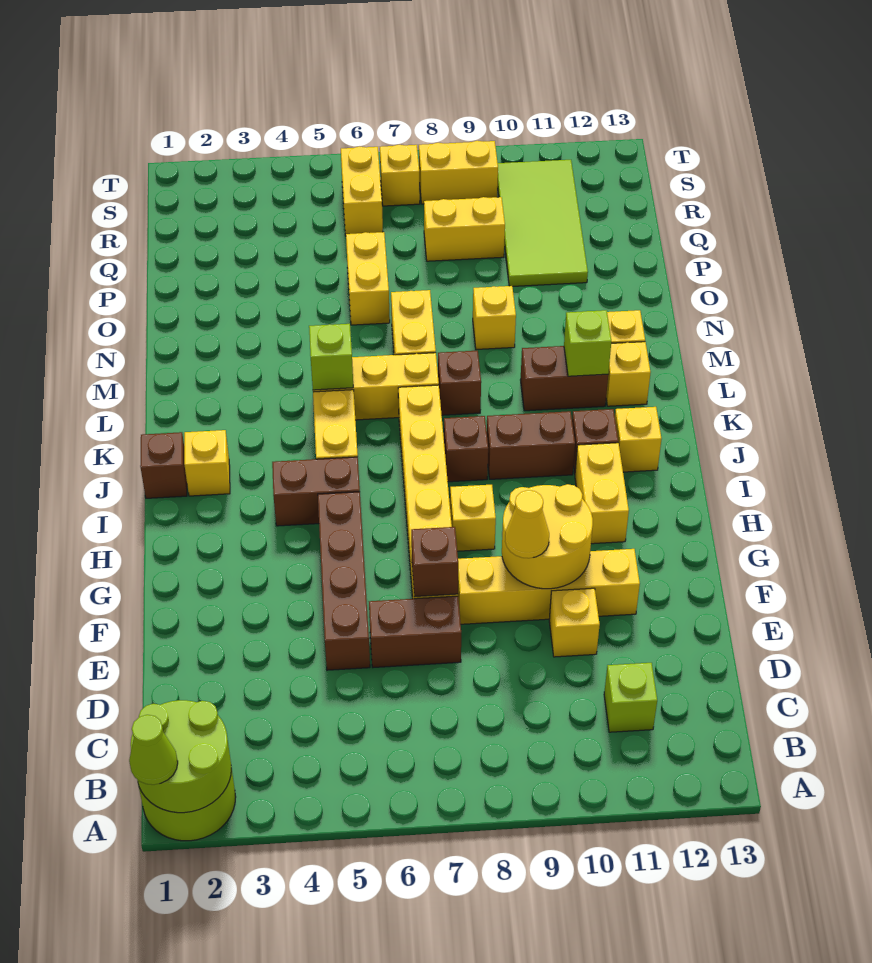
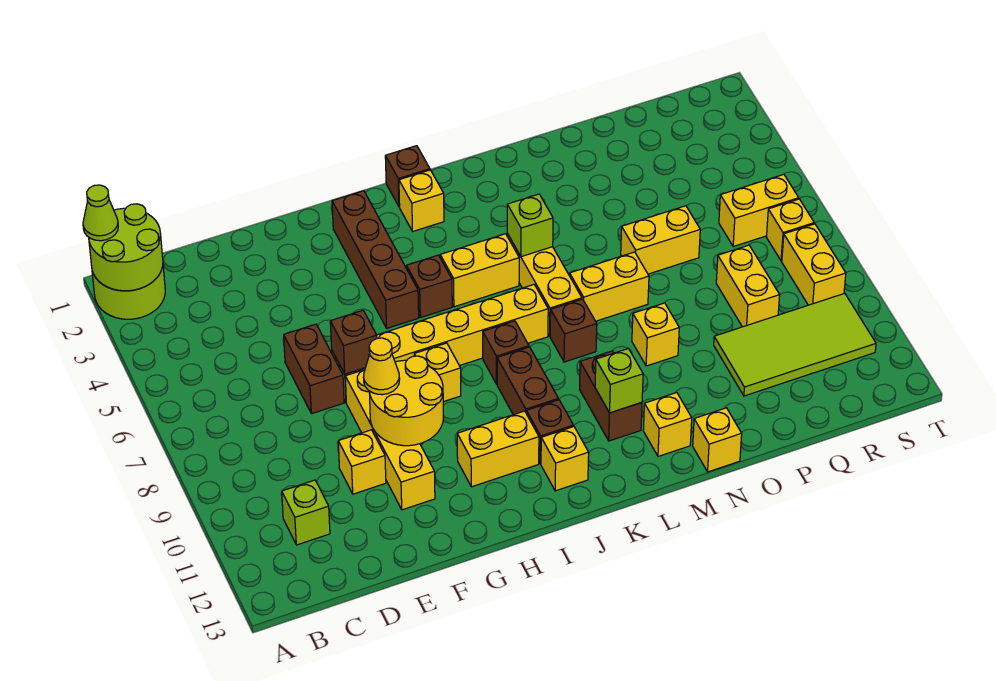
brown brick E5:H5 level 1 -> brown brick H2:H5 level 1
brown brick I4:I5 level 1 -> brown brick I5 level 1
yellow brick L12 level 1 -> yellow brick N13 level 1

